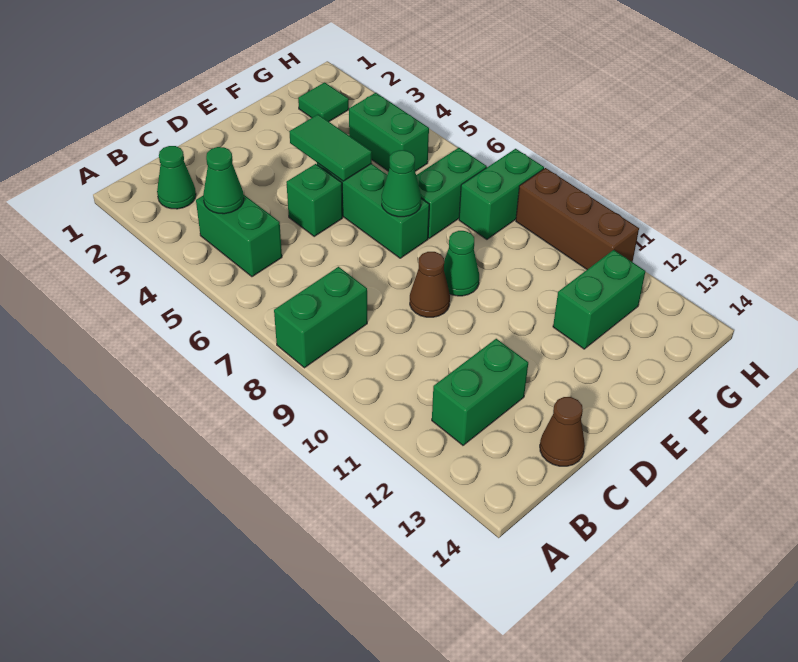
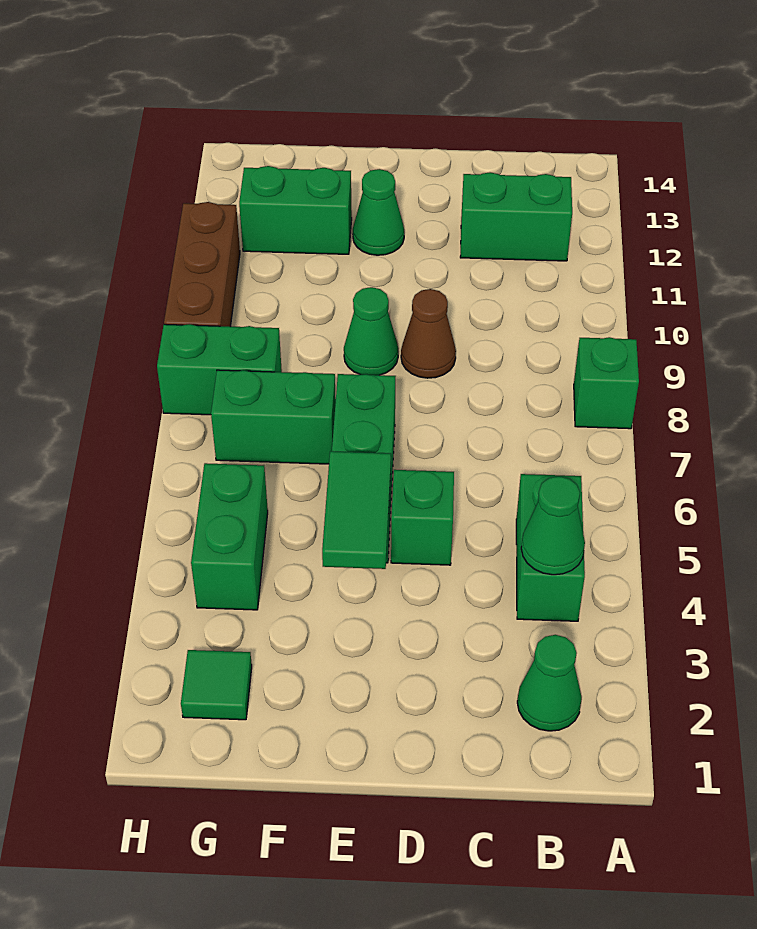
green brick A8:B8 level 1 -> green brick A8 level 1
brown cone C14 level 1 -> none
green cone E7 level 2 -> green cone E12 level 1

